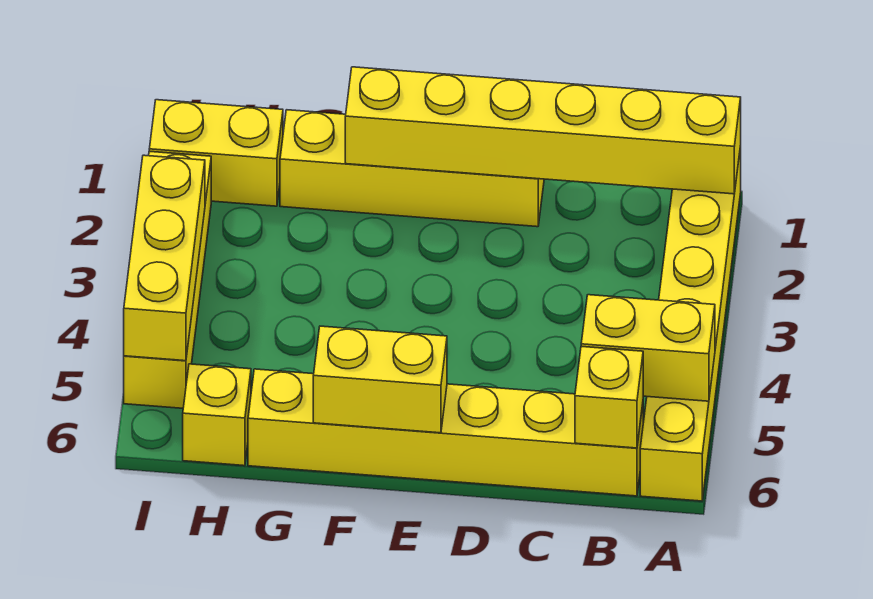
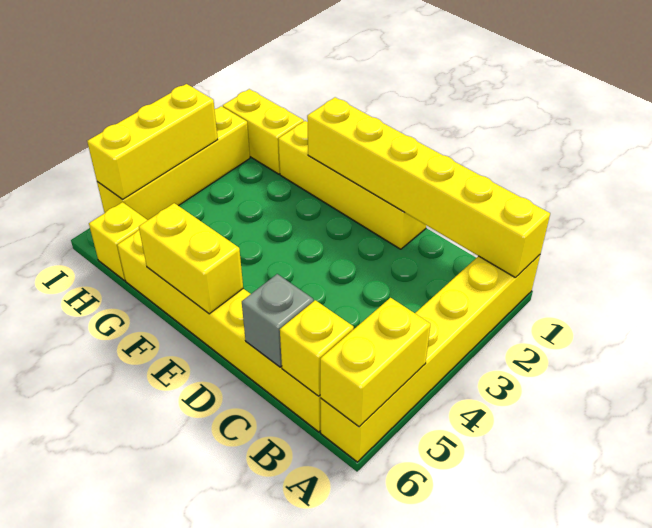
yellow brick A5:B5 level 2 -> yellow brick A5:A6 level 2
none -> grey brick C6 level 2

